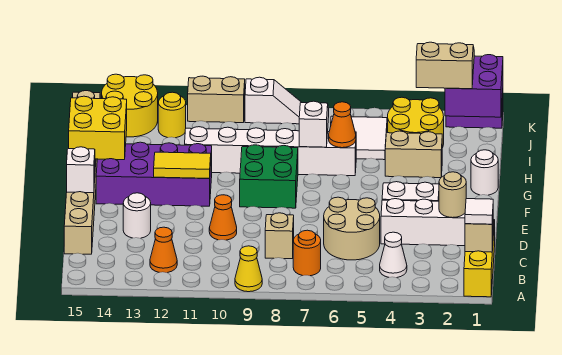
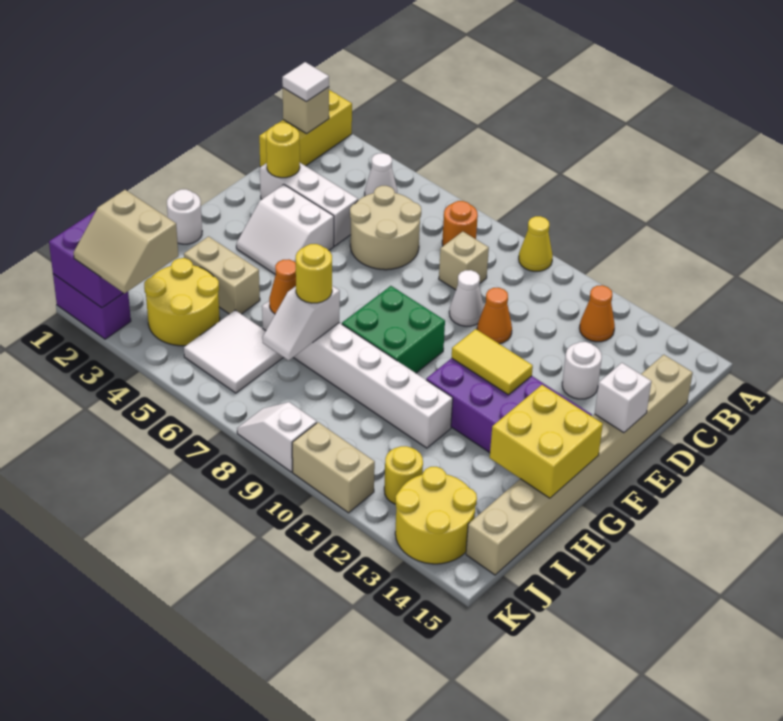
tan round brick D2 level 2 -> yellow round brick D2 level 2
none -> white cone D9 level 1
none -> yellow round brick H7 level 3

